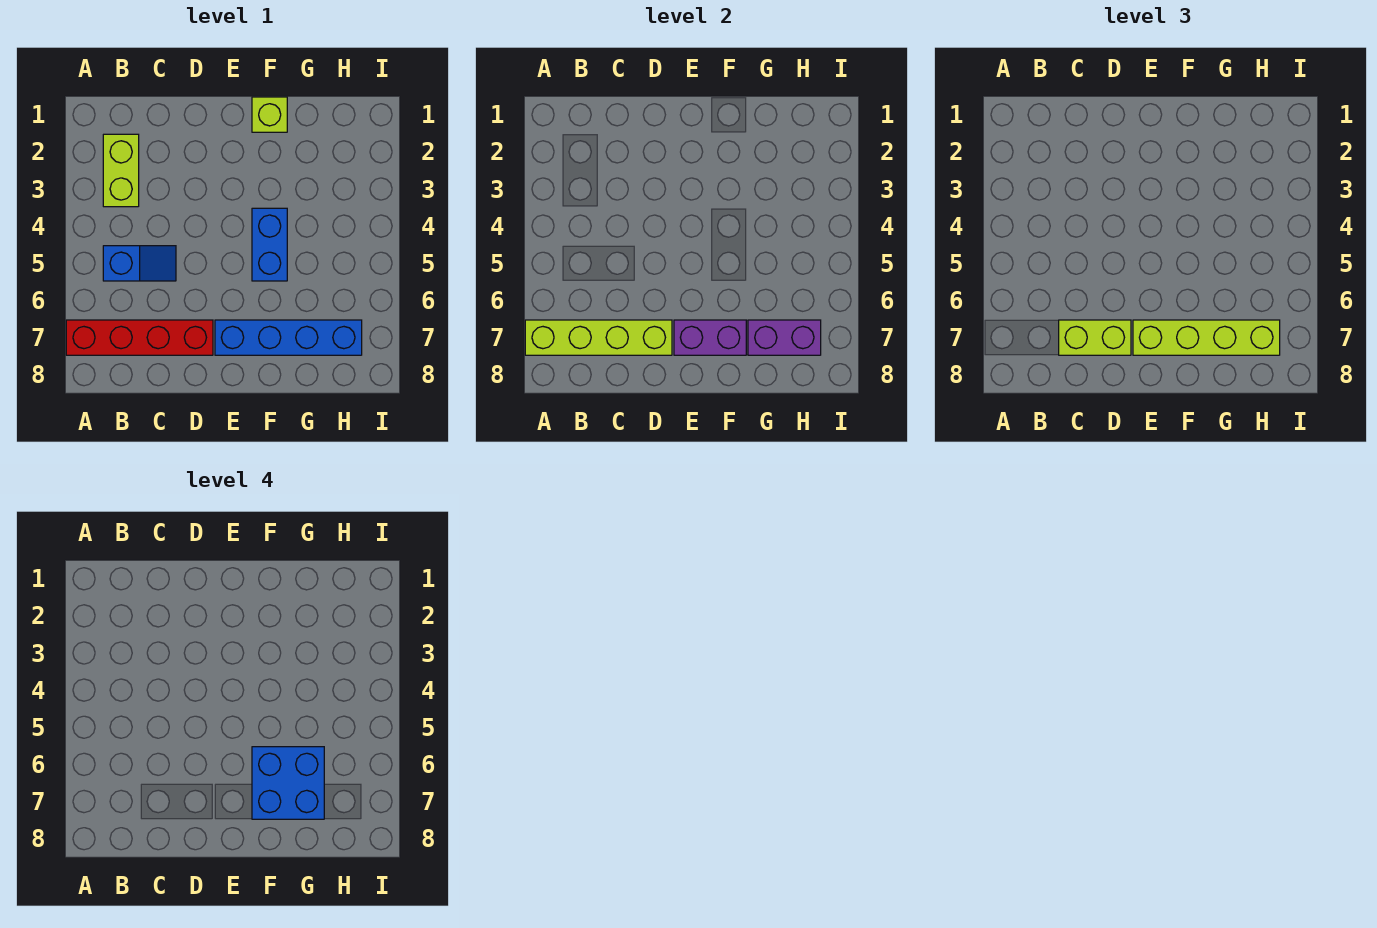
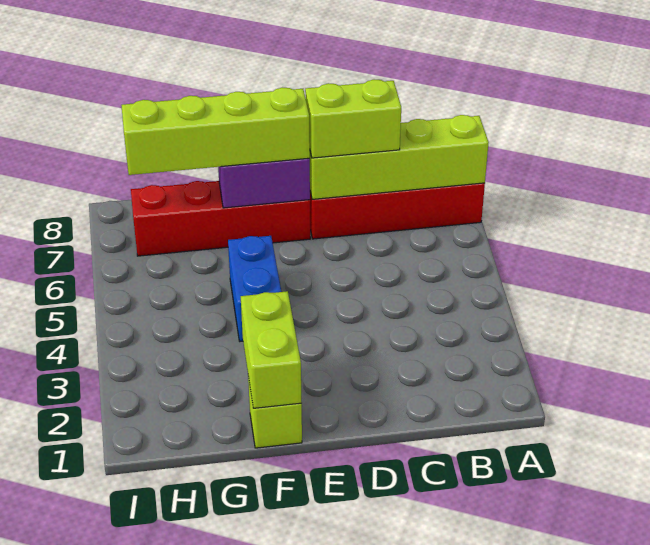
lime brick B2:B3 level 1 -> lime brick F1:F2 level 2
blue slope B5:C5 level 1 top B -> none
blue brick E7:H7 level 1 -> red brick E7:H7 level 1
blue brick F6:G7 level 4 -> none
purple brick G7:H7 level 2 -> none

